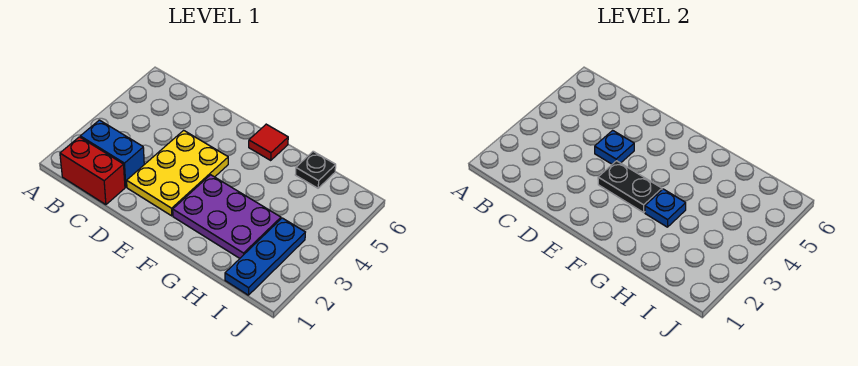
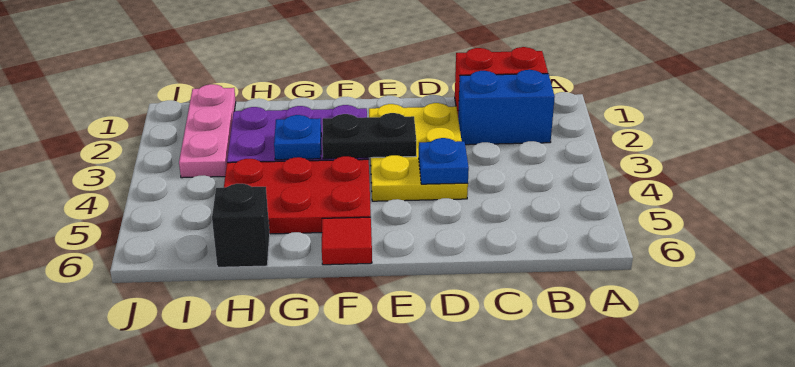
none -> red plate F4:H5 level 1
black plate H6 level 1 -> black brick H6 level 1
blue plate I1:I3 level 1 -> pink plate I1:I3 level 1

